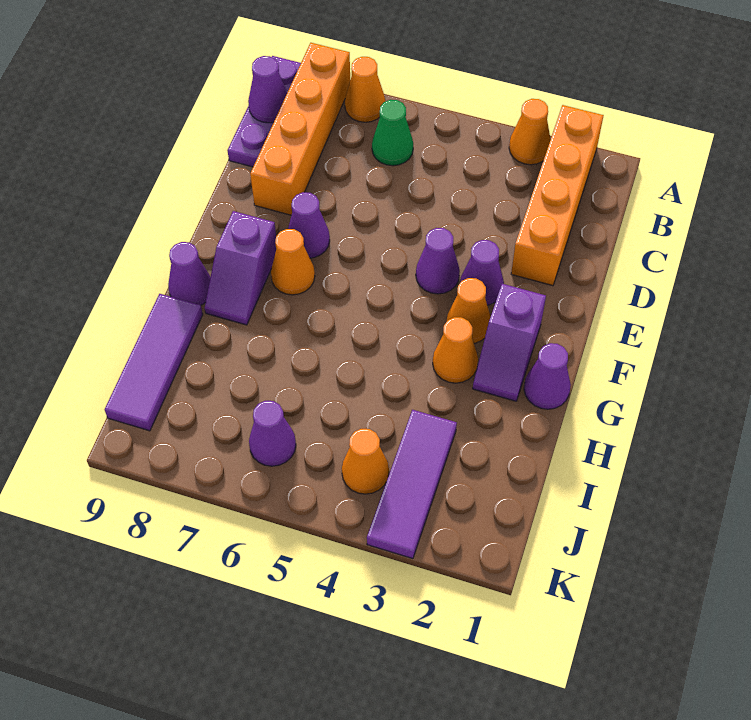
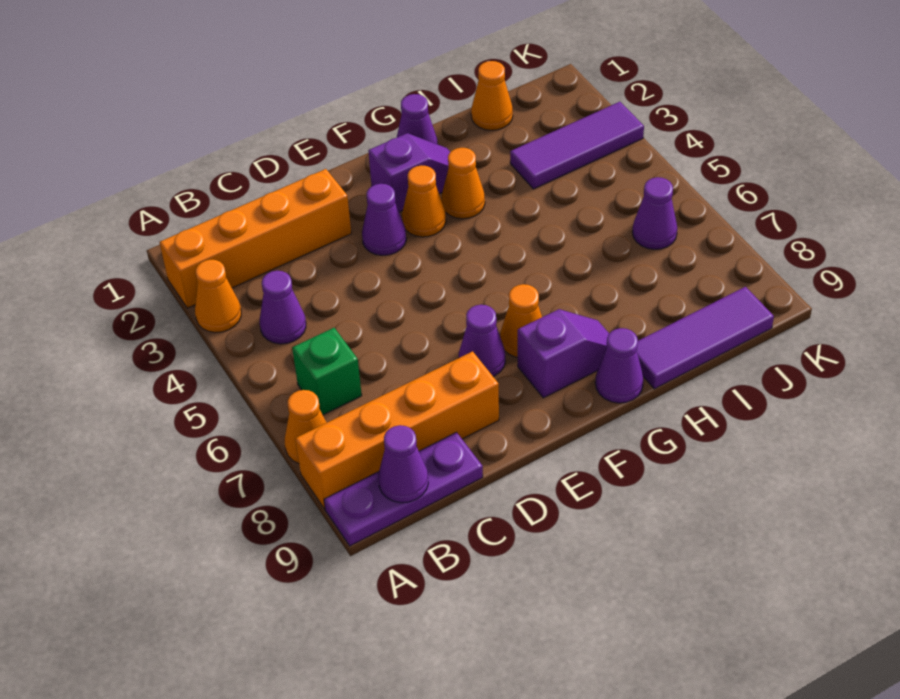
green cone B6 level 1 -> green brick B6 level 1
purple cone E4 level 1 -> purple cone B4 level 1
orange cone J4 level 1 -> orange cone I1 level 1

